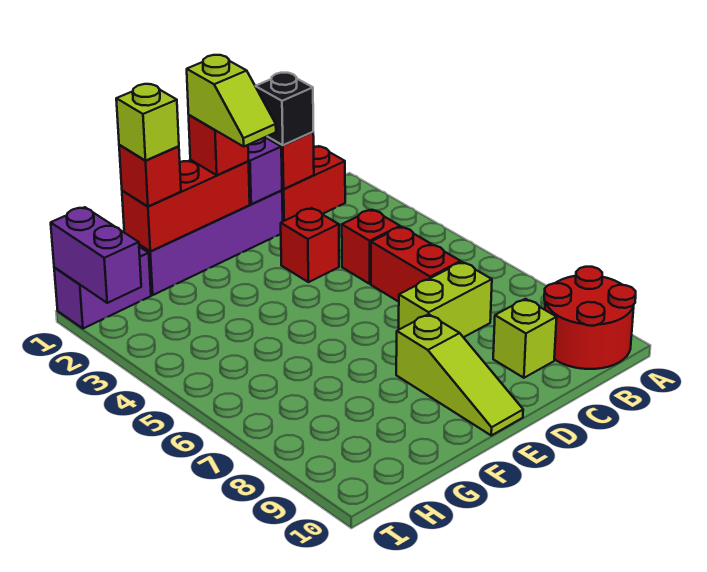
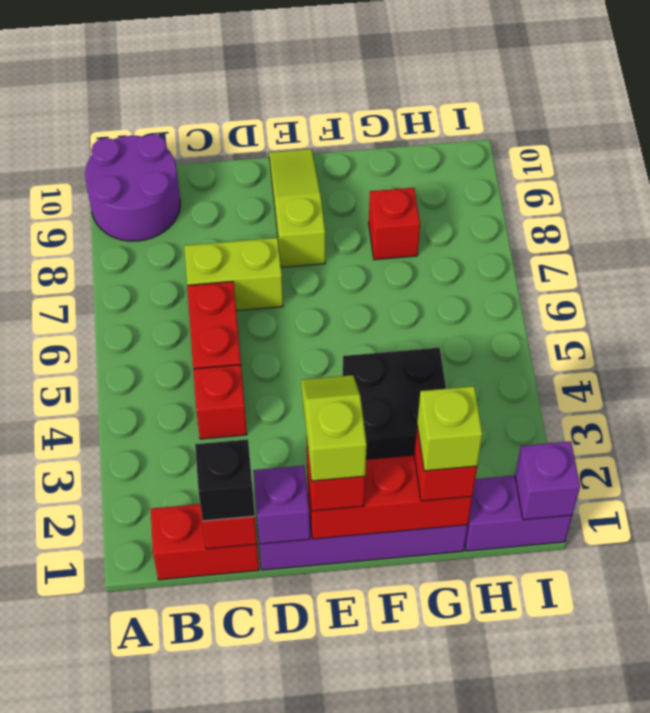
red round brick A9:B10 level 1 -> purple round brick A9:B10 level 1
lime brick C9 level 1 -> none
red brick D3 level 1 -> red brick G8 level 1
none -> black brick F3:G4 level 1
purple brick I1:I2 level 2 -> purple brick I1 level 2

